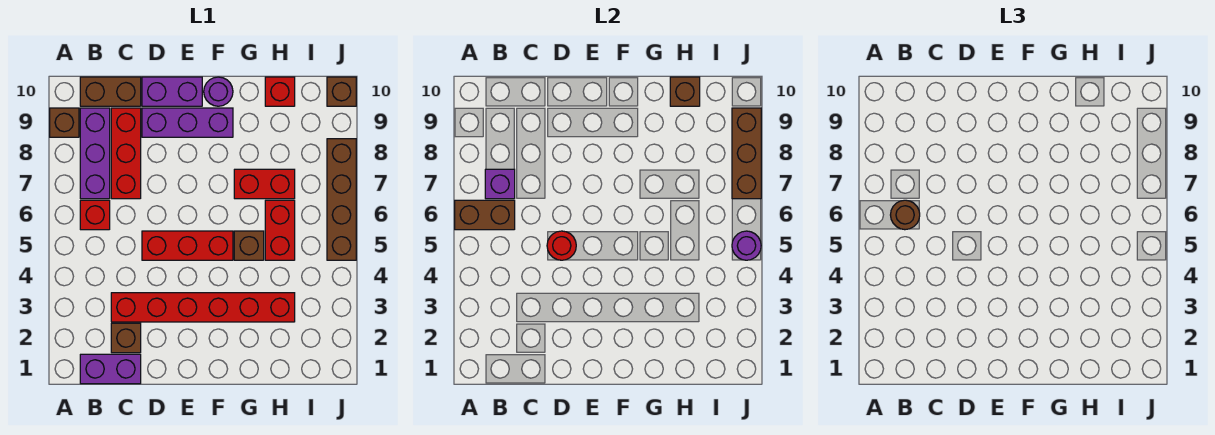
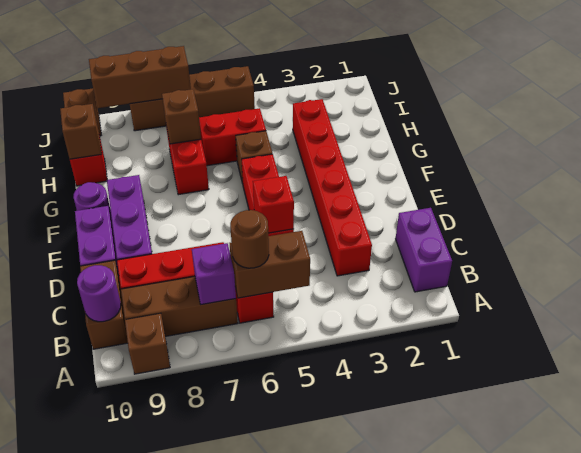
brown brick A6:B6 level 2 -> brown brick B5:B6 level 2
purple brick B7:B9 level 1 -> brown brick B7:B9 level 1
brown brick C2 level 1 -> brown brick H7 level 2
red round brick D5 level 2 -> red brick D5 level 2
purple round brick J5 level 2 -> purple round brick B10 level 2

